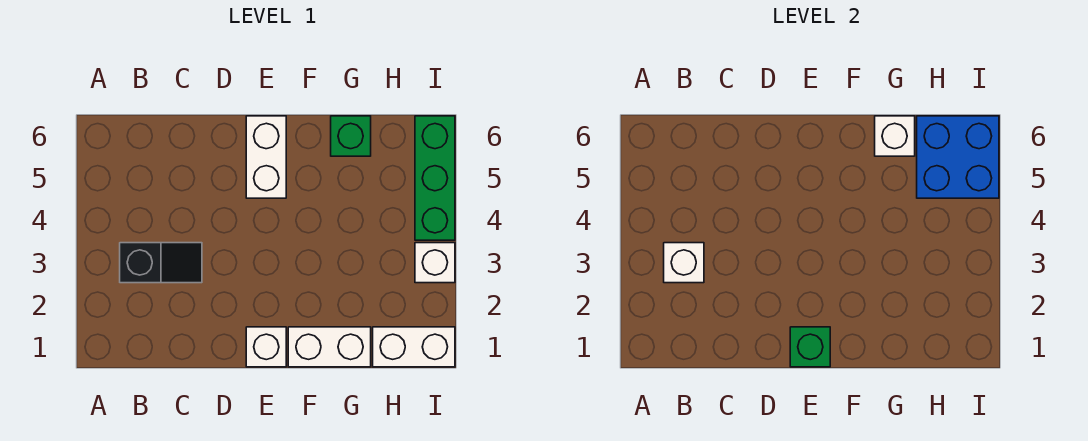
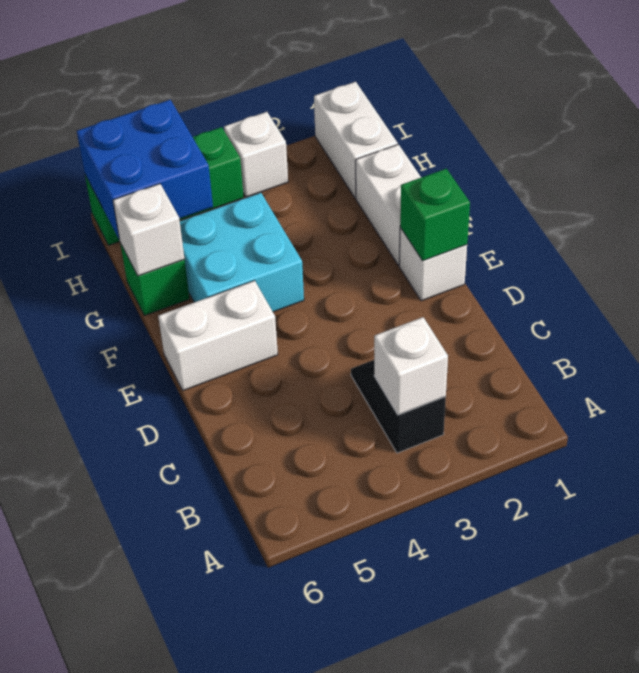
none -> cyan brick F4:G5 level 1

